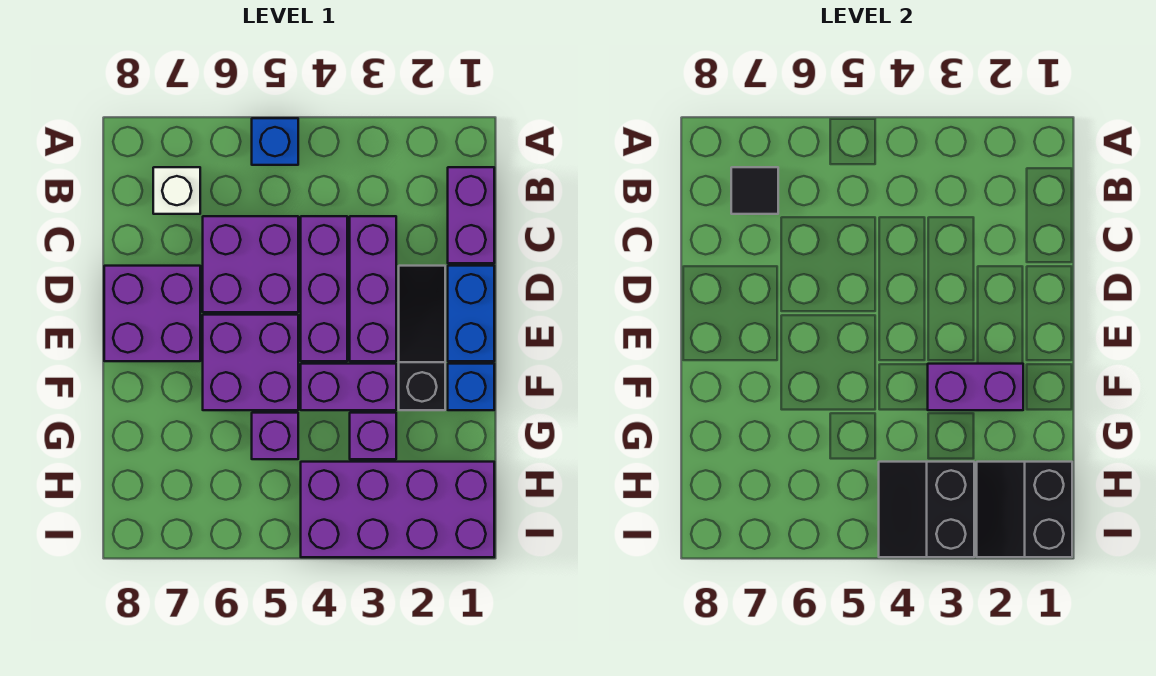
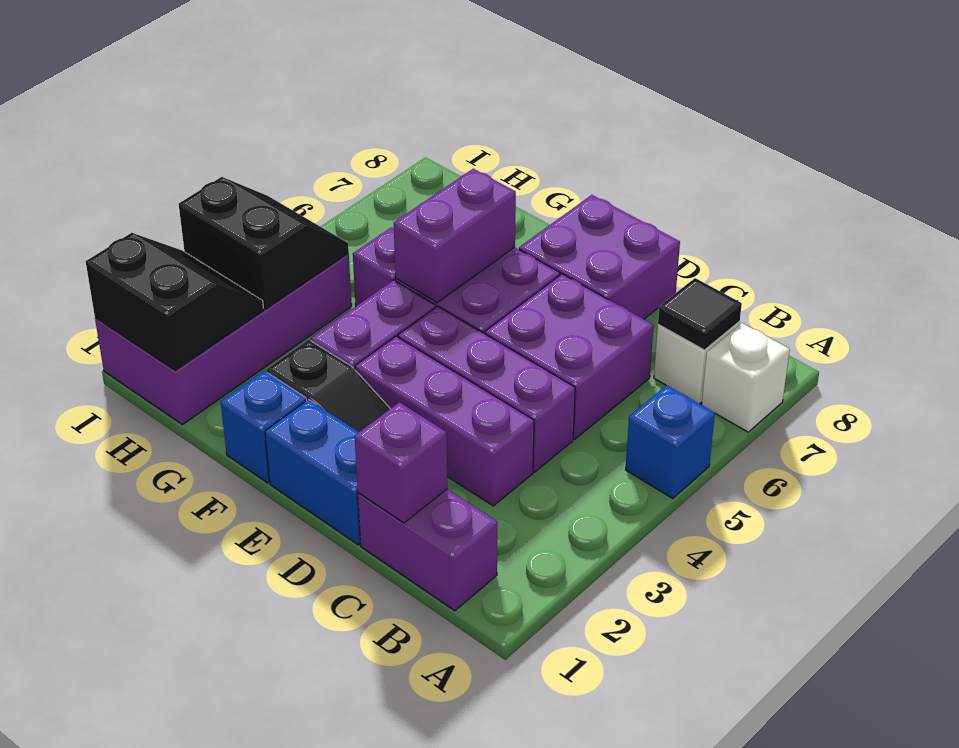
none -> white brick A7 level 1
purple brick F2:F3 level 2 -> purple brick F5:F6 level 2
purple brick G3 level 1 -> purple brick C1 level 2

